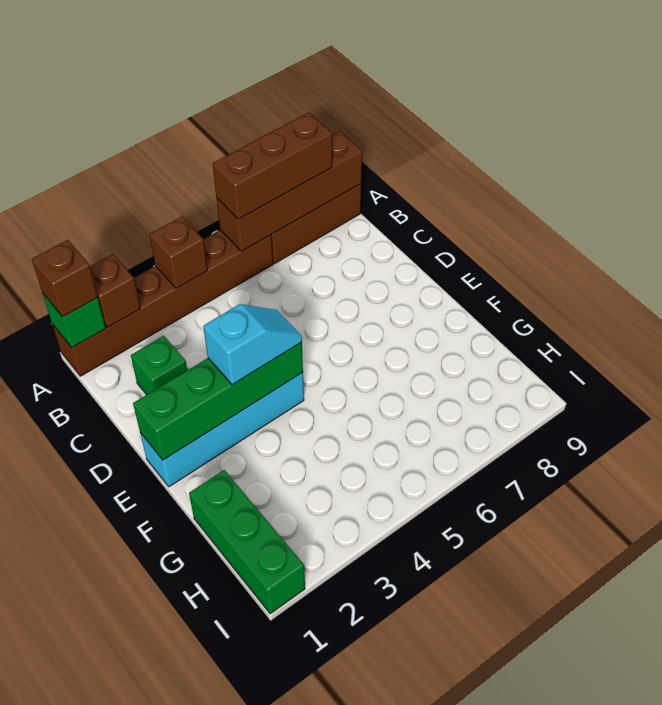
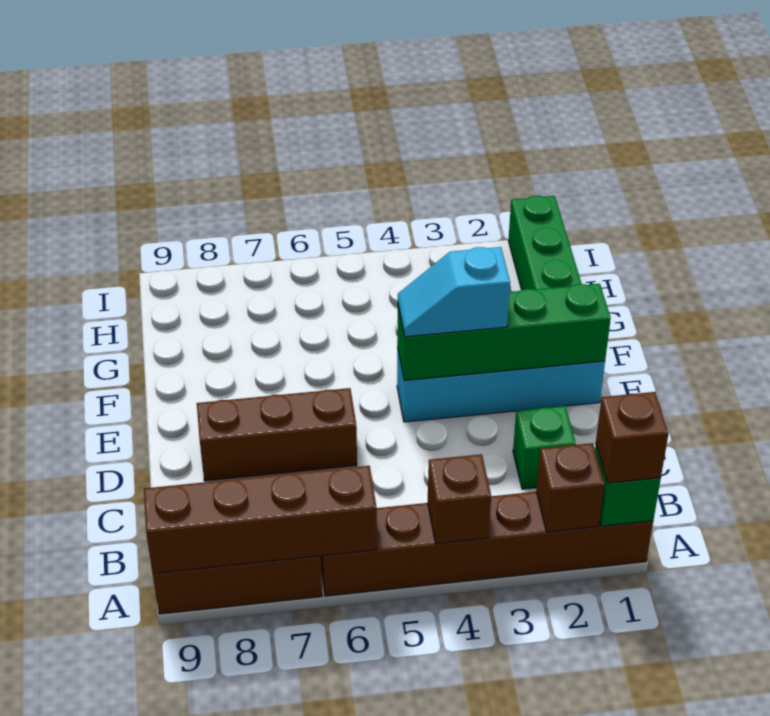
brown brick A6:A8 level 3 -> brown brick D6:D8 level 1

